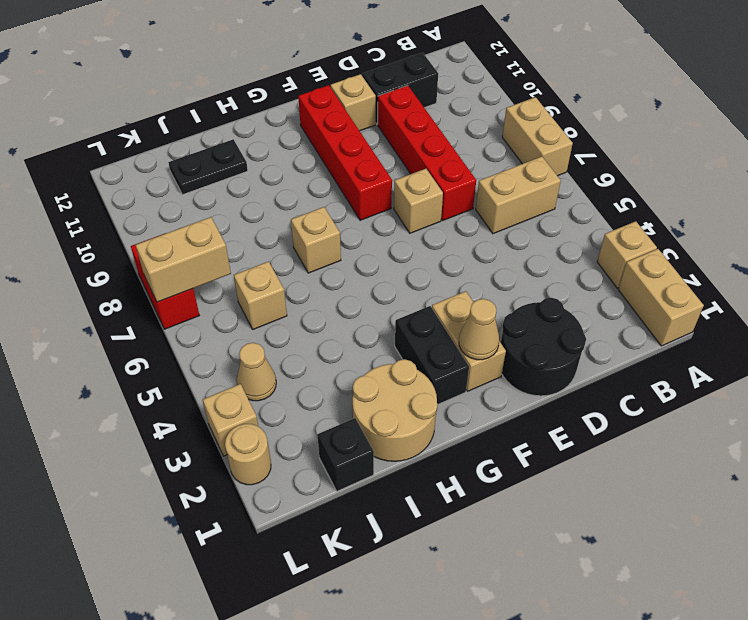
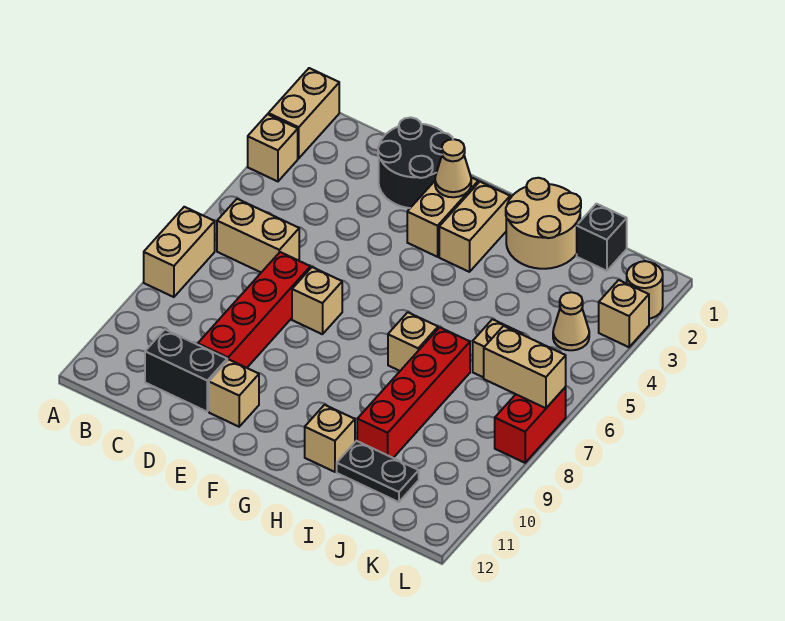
red brick F8:F11 level 1 -> red brick I7:I10 level 1
black brick G2:G3 level 1 -> tan brick G2:G3 level 1
none -> tan brick H11 level 1

